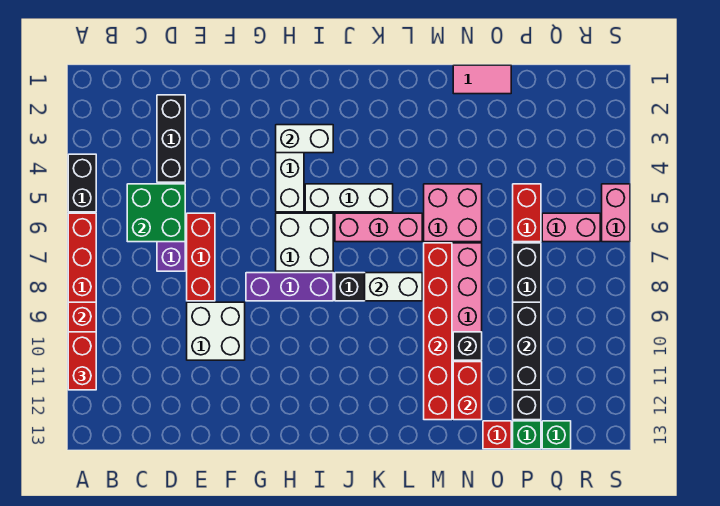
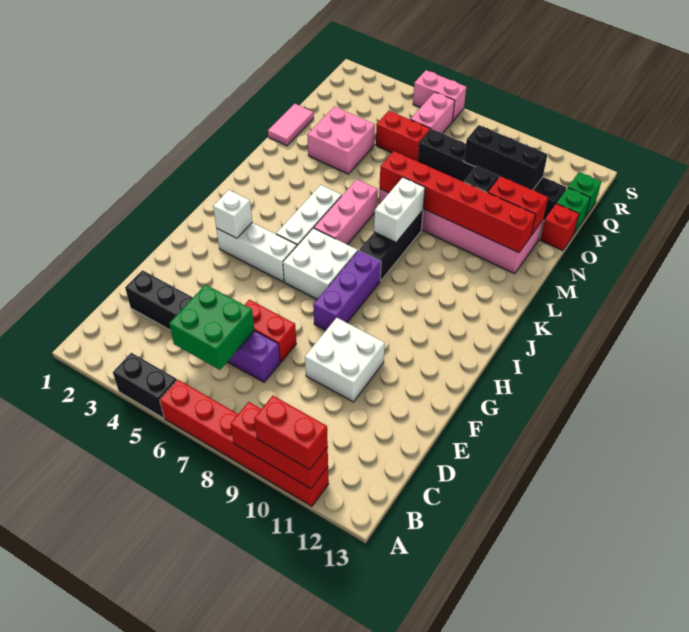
red brick E6:E8 level 1 -> red brick E6:E7 level 1
white brick H3:I3 level 2 -> white brick H3 level 2
pink brick M5:N6 level 1 -> pink brick N3:O4 level 1

